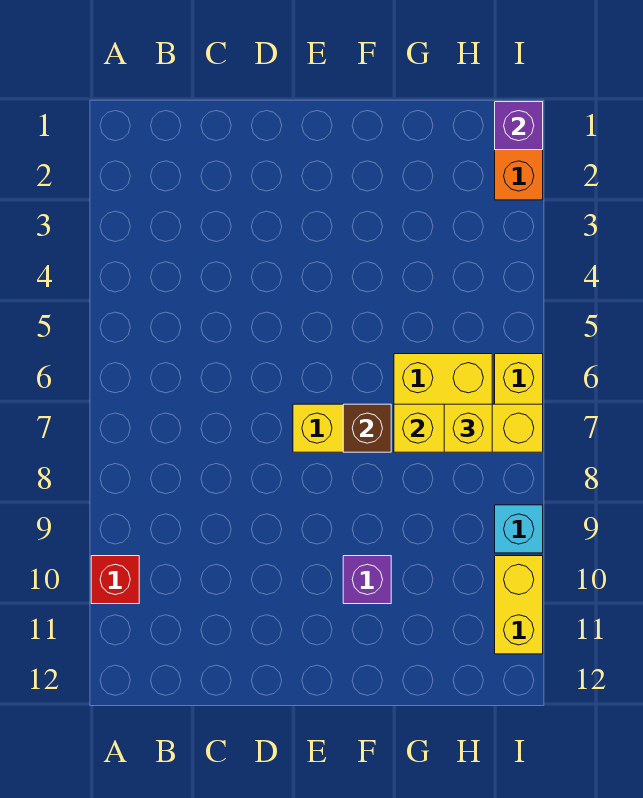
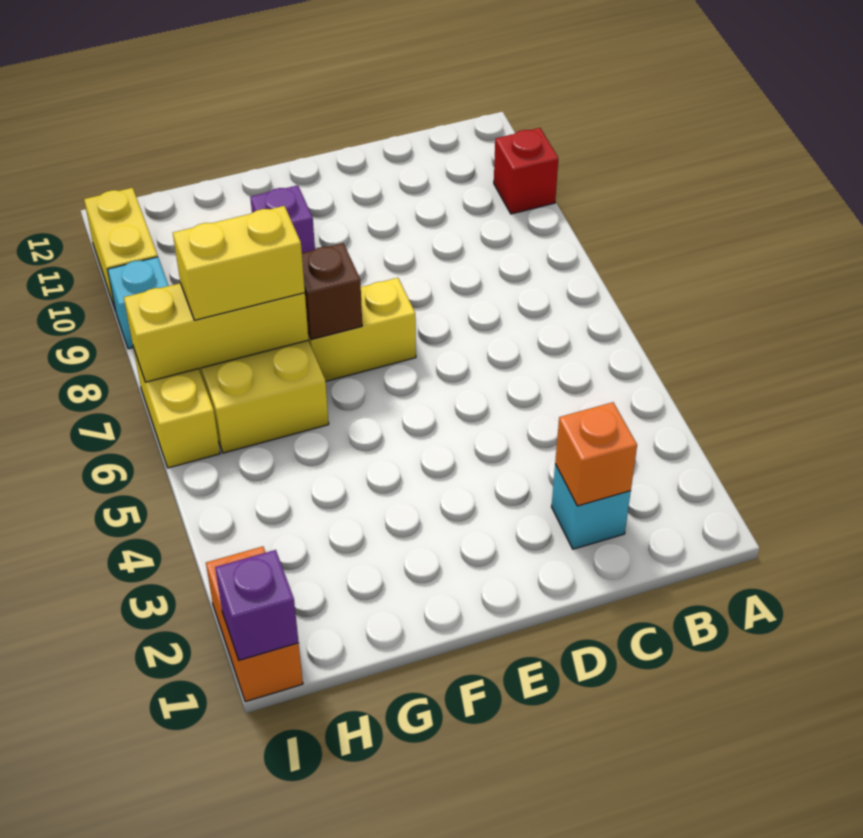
none -> cyan brick C2 level 1
none -> orange brick C2 level 2
yellow brick H7 level 3 -> yellow brick G7:H7 level 3

